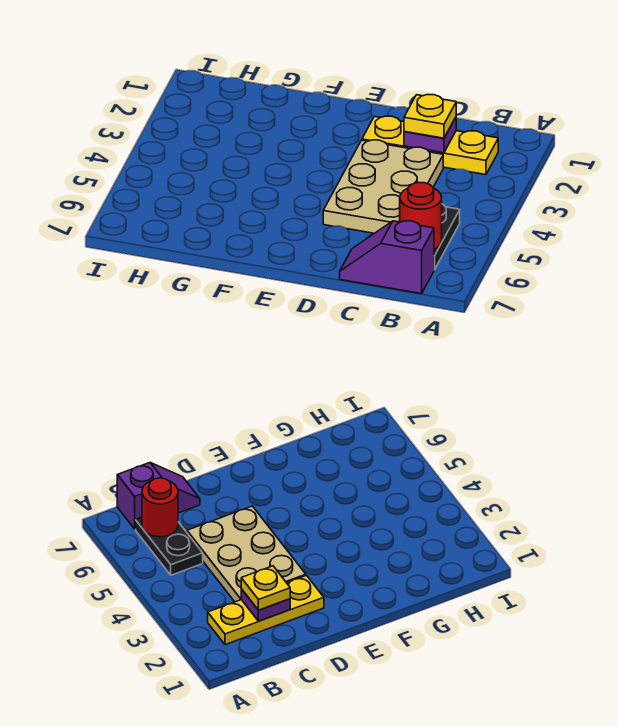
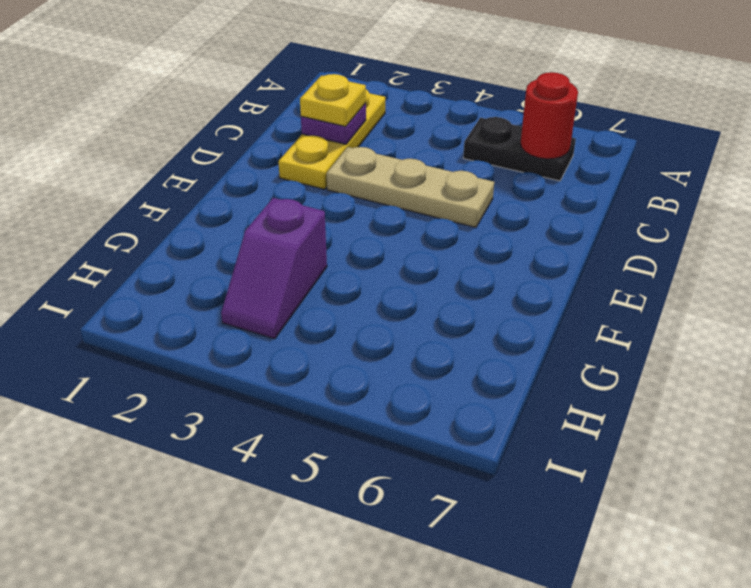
purple slope B7:C7 level 1 top B -> purple slope G3:H3 level 1 top G
tan plate C3:D5 level 1 -> tan plate D3:D5 level 1

